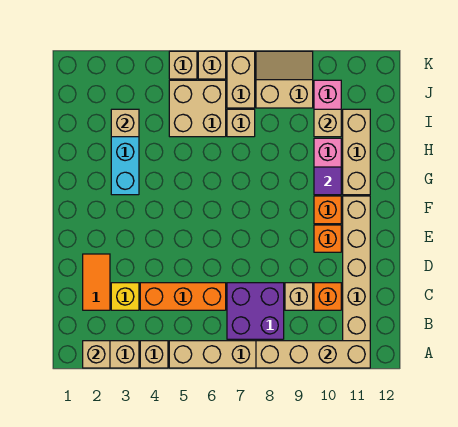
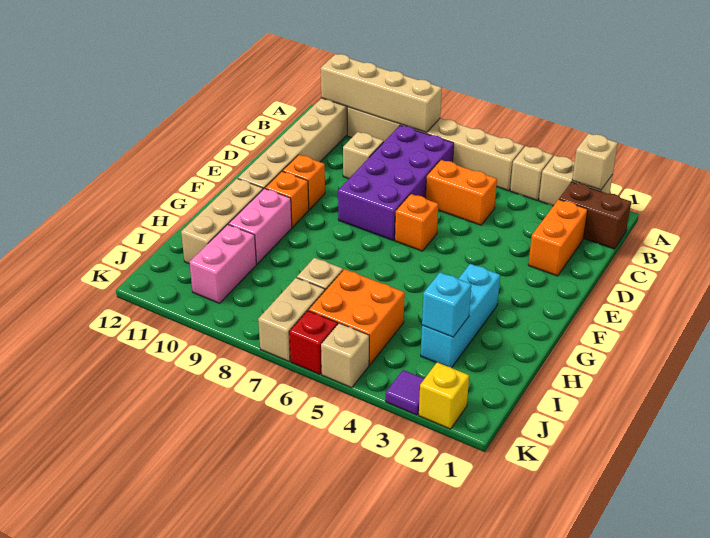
none -> brown brick B1:B2 level 1
purple brick B7:C8 level 1 -> purple brick B7:E8 level 1
orange tile C2:D2 level 1 -> orange brick C2:D2 level 1
yellow brick C3 level 1 -> yellow brick K2 level 1
orange brick C4:C6 level 1 -> orange brick C5:C6 level 1
orange brick C10 level 1 -> orange brick E6 level 1
purple tile G10 level 2 -> purple tile K3 level 1
tan brick I3 level 2 -> cyan brick I3 level 2
tan brick I5:J6 level 1 -> orange brick I5:J6 level 1
tan brick I10 level 2 -> none
tan slope J8:K9 level 1 top J -> none
tan brick K6 level 1 -> red brick K6 level 1

